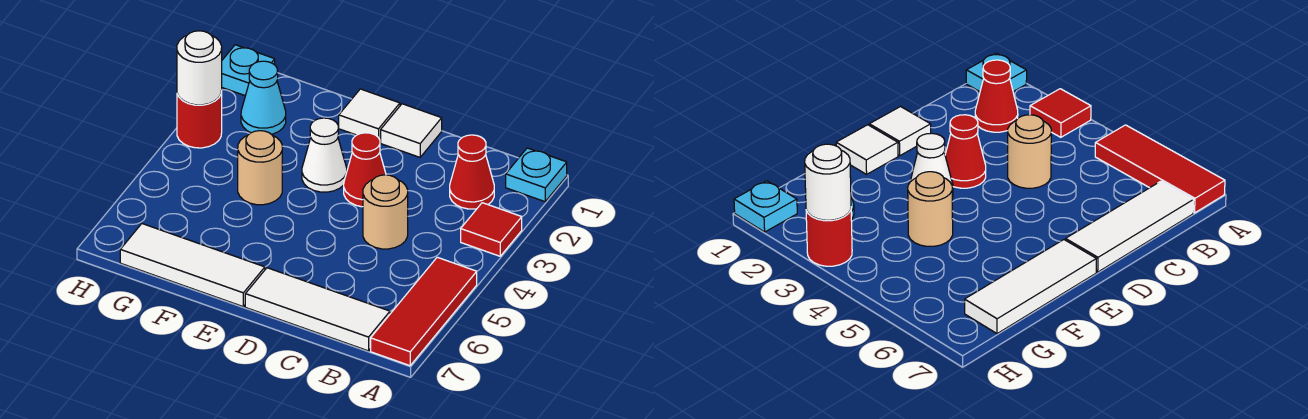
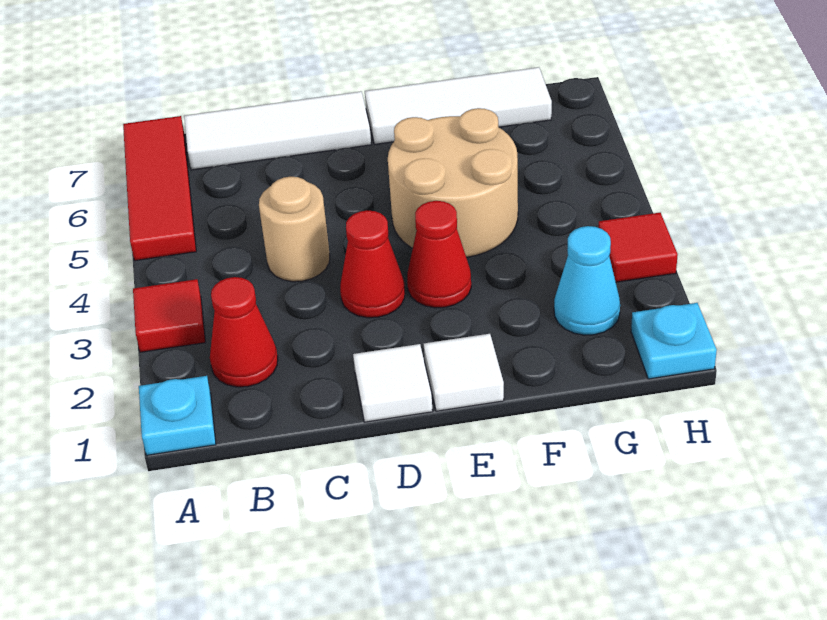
white cone E3 level 1 -> red cone E3 level 1
tan round brick F4 level 1 -> tan round brick E4:F5 level 1
red round brick H3 level 1 -> red tile H3 level 1
white round brick H3 level 2 -> none

